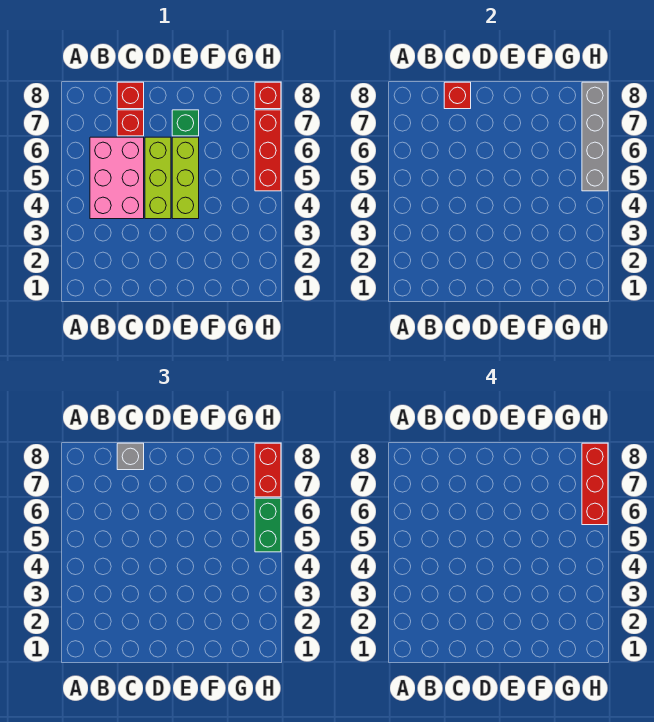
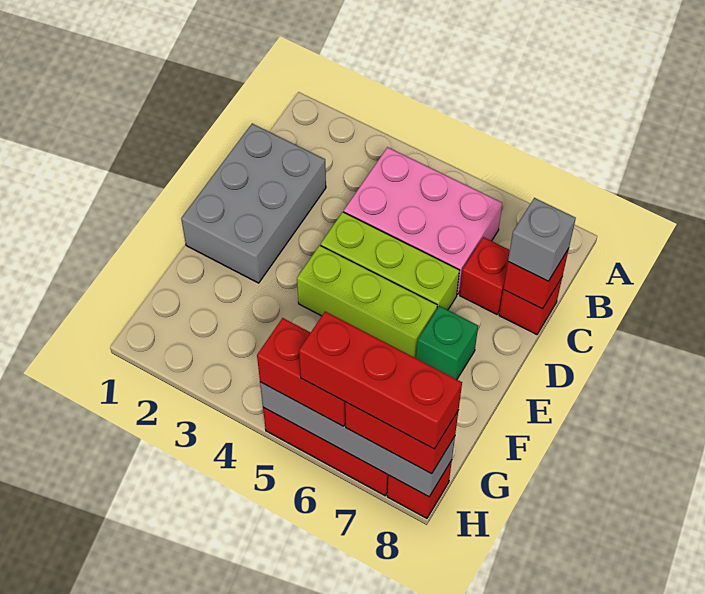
none -> grey brick C1:E2 level 1
green brick H5:H6 level 3 -> red brick H5:H6 level 3

